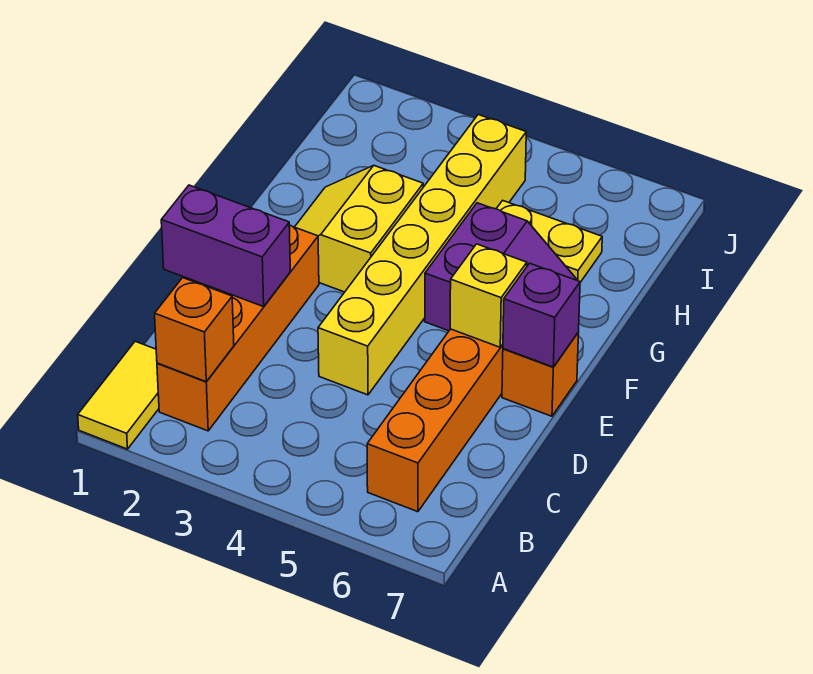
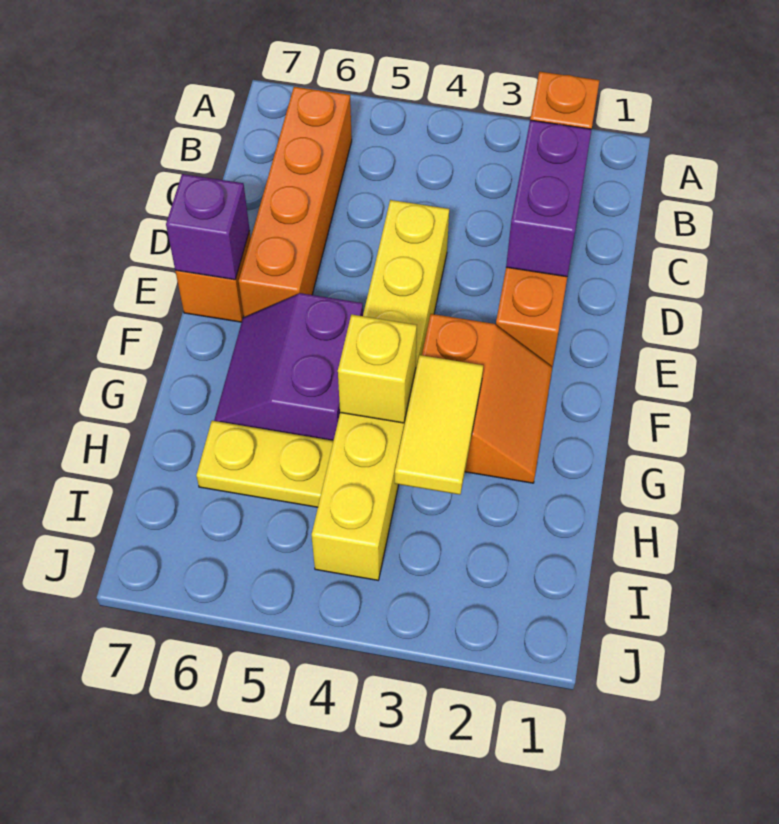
yellow tile A1:B1 level 1 -> yellow tile G3:H3 level 2
purple brick D1:D2 level 2 -> purple brick C2:D2 level 2
yellow brick E6 level 2 -> yellow brick G4 level 2
yellow slope F2:G3 level 1 top 3 -> orange slope F2:G3 level 1 top 3

